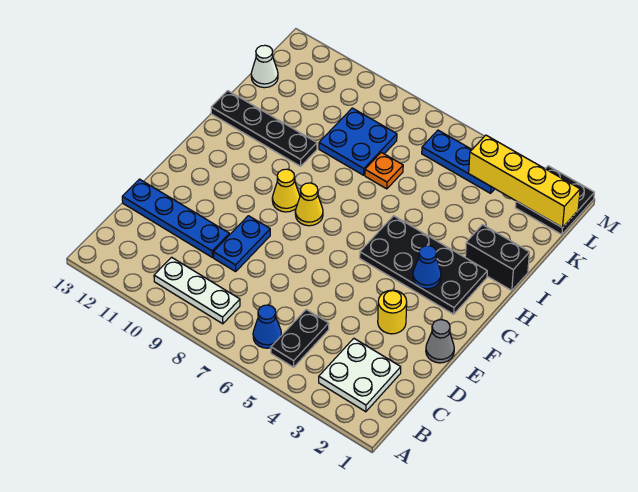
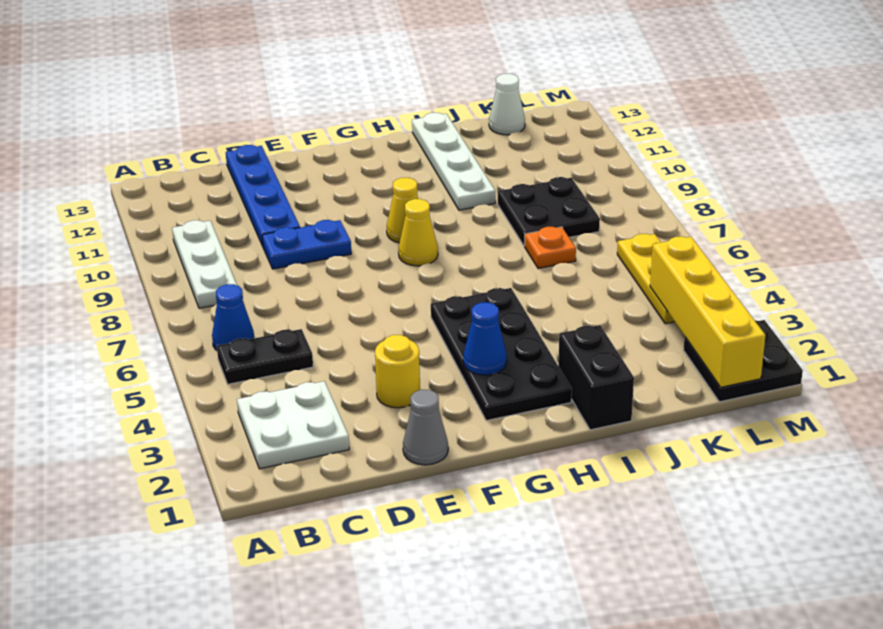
black plate I10:I13 level 1 -> white plate I10:I13 level 1
blue plate J8:K9 level 1 -> black plate J8:K9 level 1
blue plate L4:L6 level 1 -> yellow plate L4:L6 level 1

